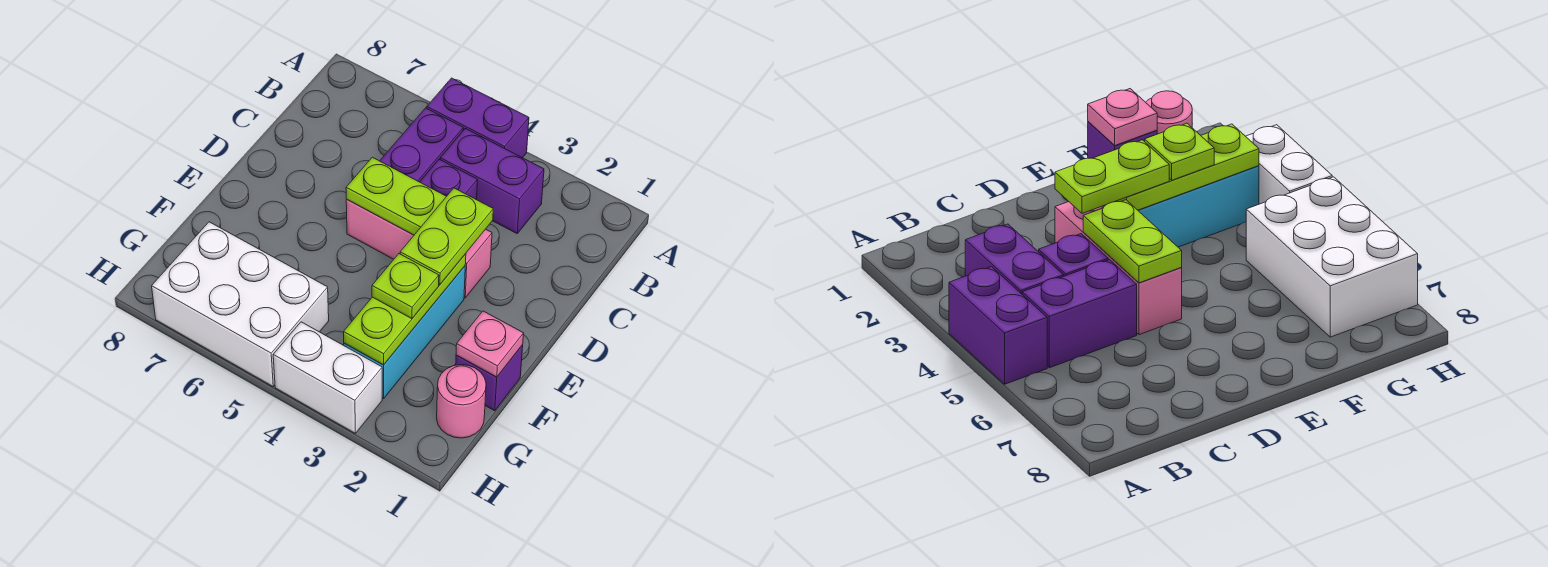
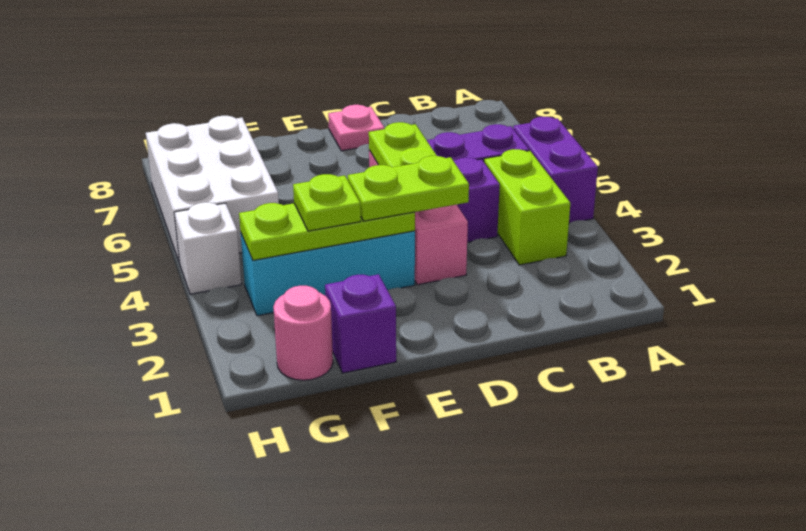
purple brick B3:B4 level 1 -> lime brick B3:B4 level 1
pink plate F1 level 2 -> pink plate D8 level 1
white brick H3:H4 level 1 -> white brick H4 level 1

